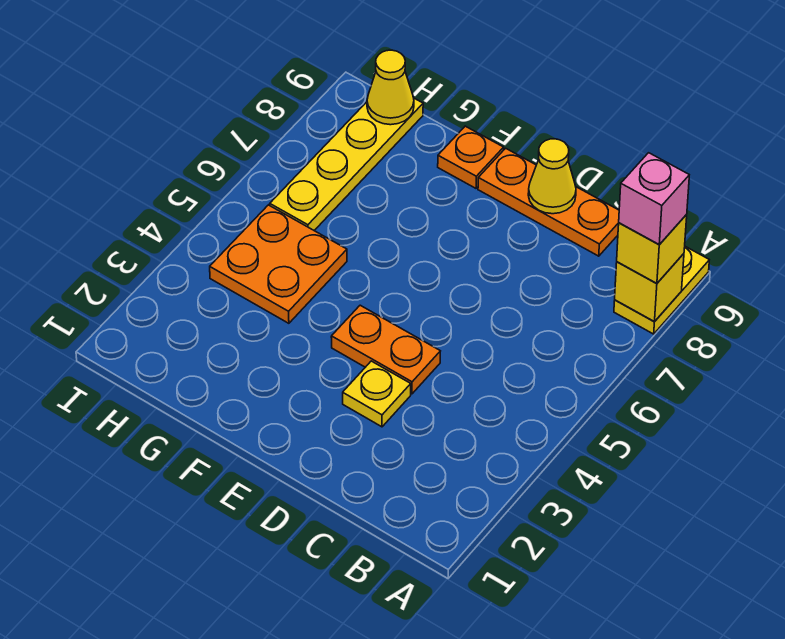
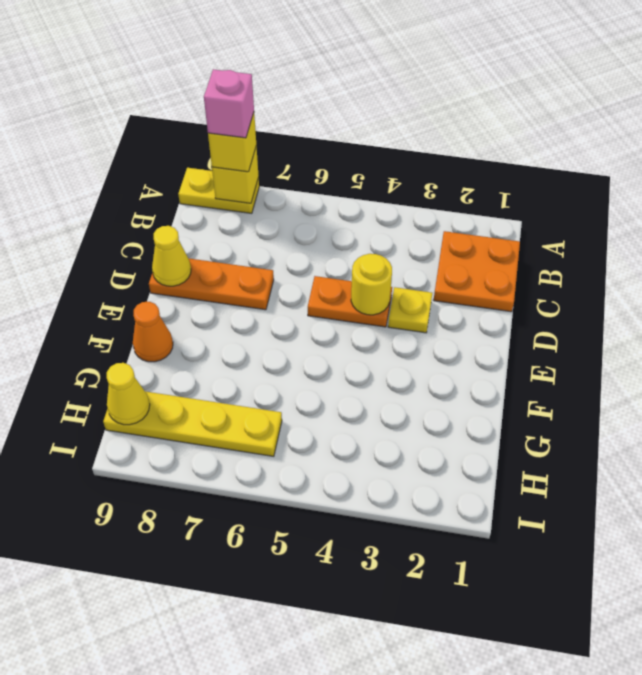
orange plate C9:E9 level 1 -> orange plate D7:D9 level 1
orange plate D4:E4 level 1 -> orange plate D4:D5 level 1
none -> yellow round brick D4 level 2
orange plate F9 level 1 -> orange cone F9 level 1
orange plate G4:H5 level 1 -> orange plate B1:C2 level 1

